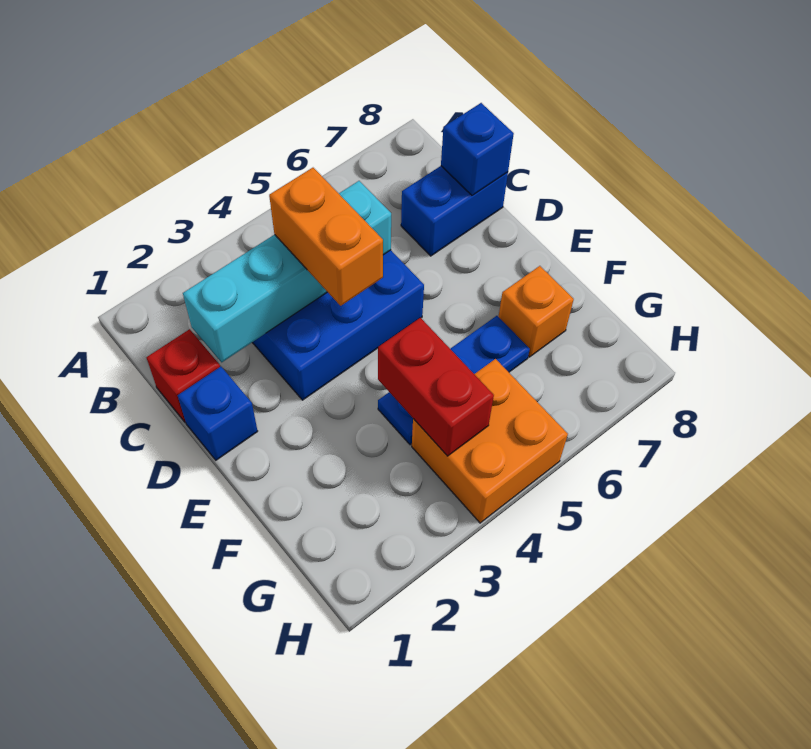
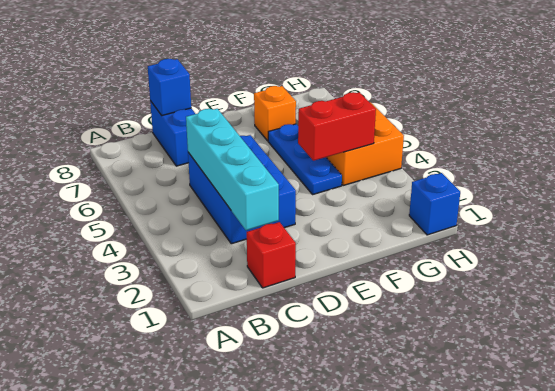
orange brick C4:D4 level 3 -> none
blue brick D1 level 1 -> blue brick H1 level 1

